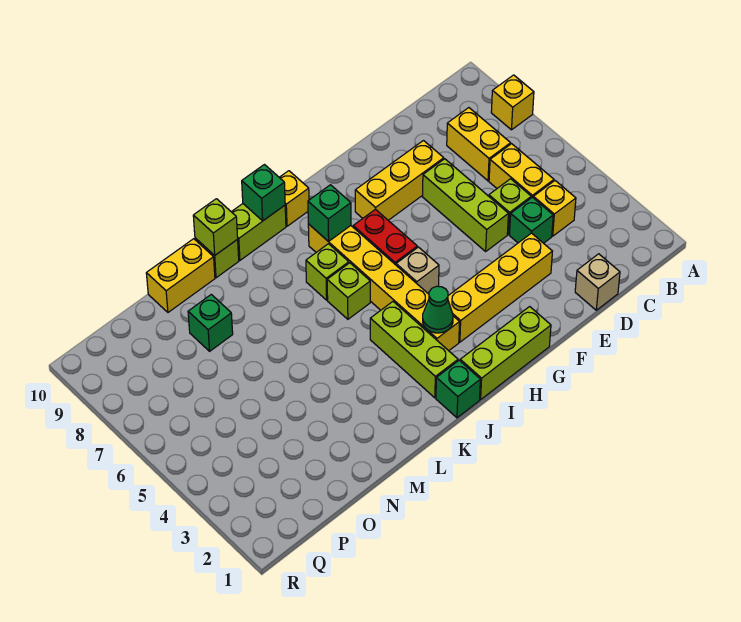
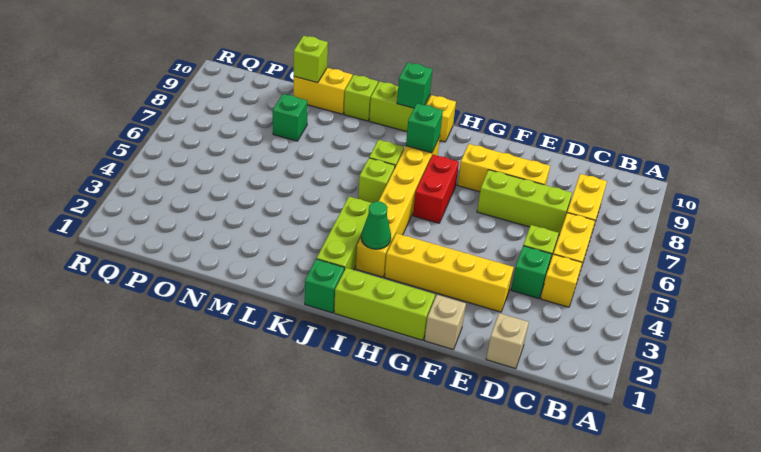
yellow brick A8 level 1 -> none
lime brick E5:E7 level 1 -> lime brick D7:F7 level 1
tan brick H5 level 1 -> tan brick F1 level 1
lime brick L10 level 2 -> lime brick N10 level 2

